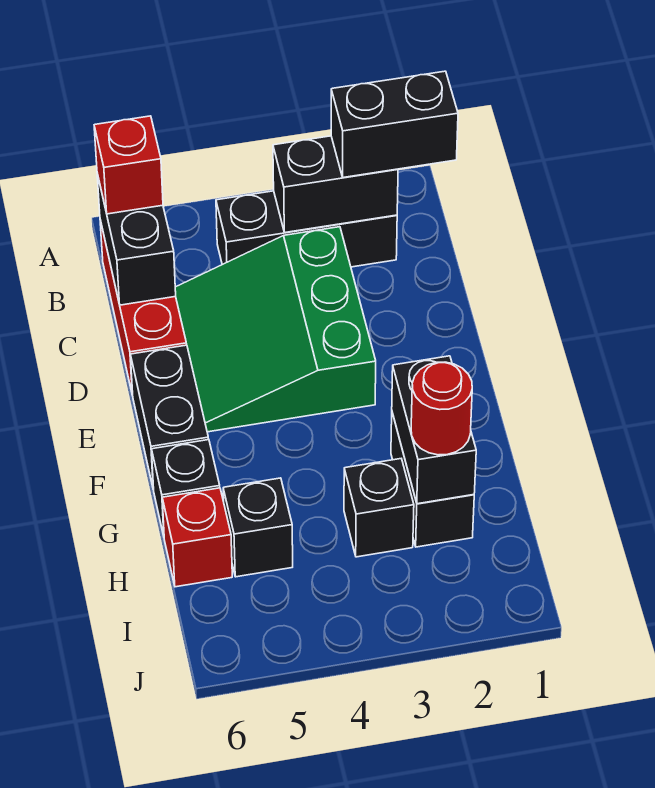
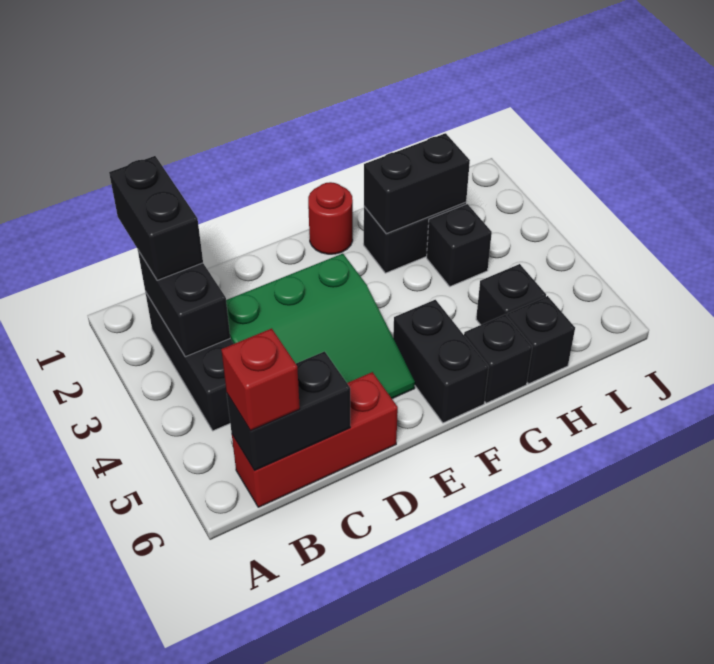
black brick E6:F6 level 1 -> black brick F5:F6 level 1
red round brick H2 level 3 -> red round brick F1 level 1
red brick H6 level 1 -> black brick H6 level 1

